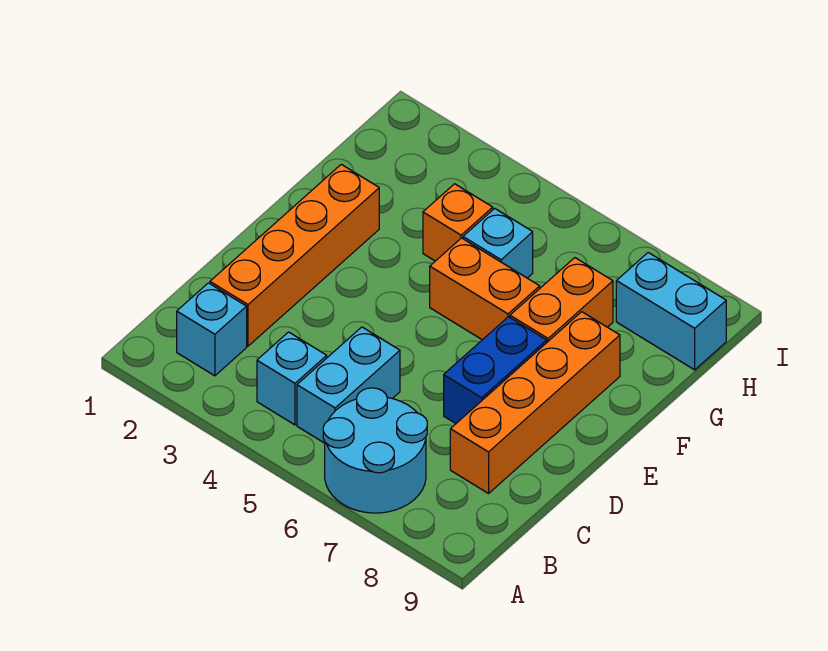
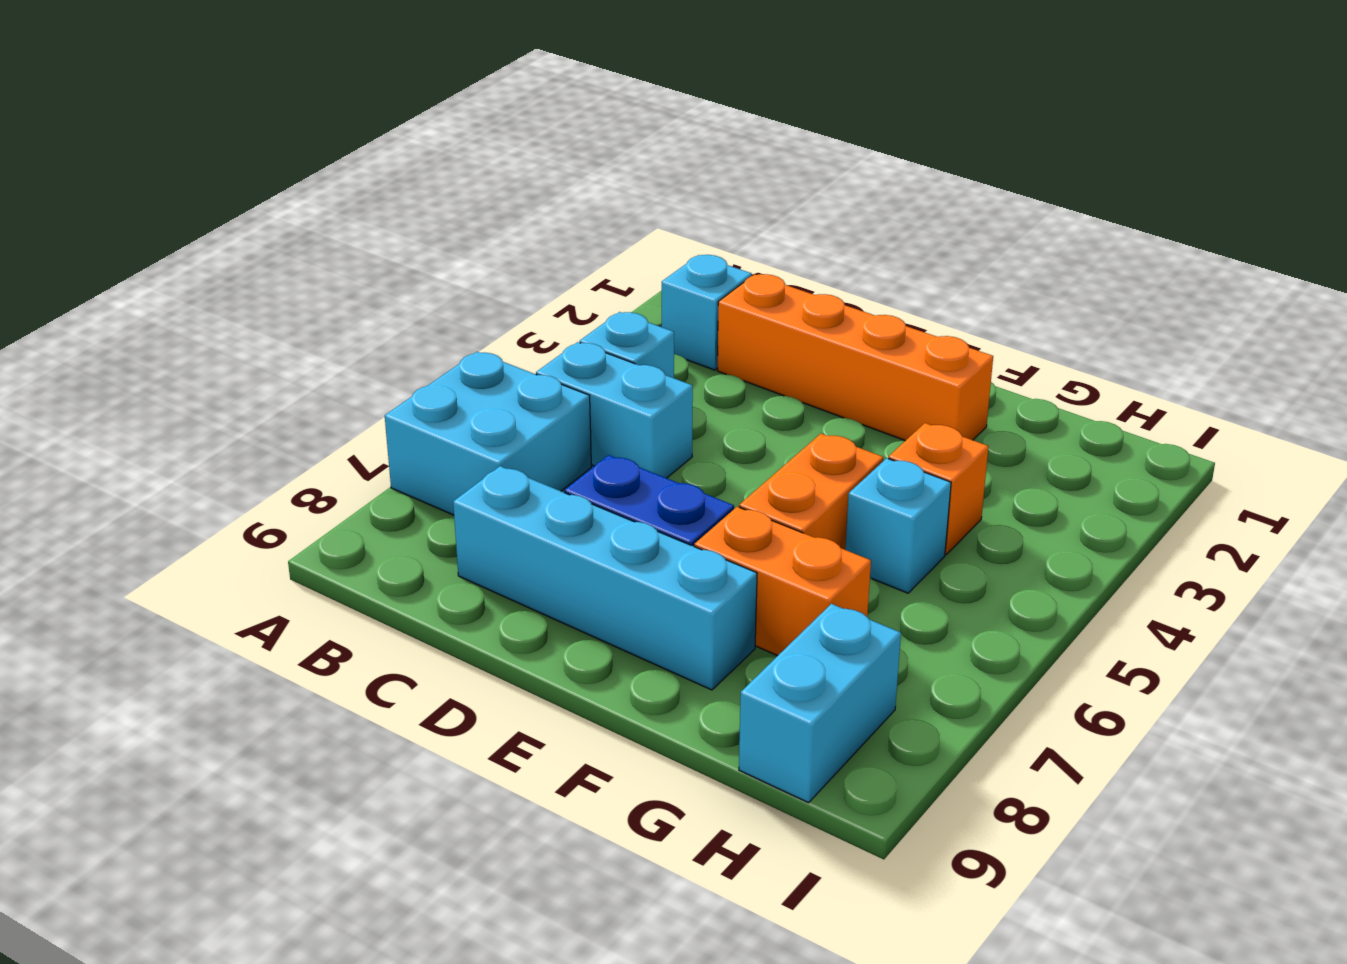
cyan round brick A6:B7 level 1 -> cyan brick A6:B7 level 1
orange brick C8:F8 level 1 -> cyan brick C8:F8 level 1

